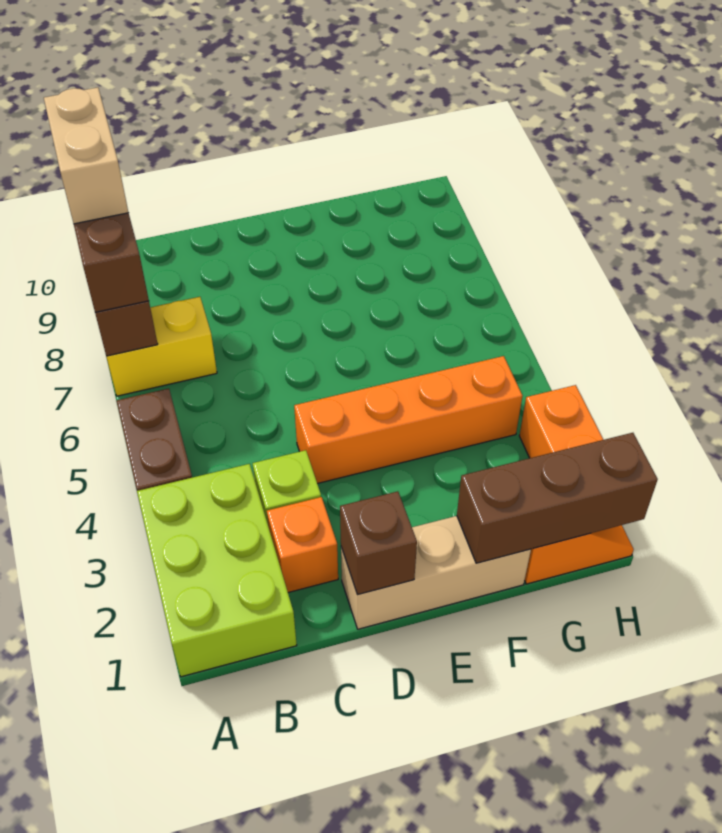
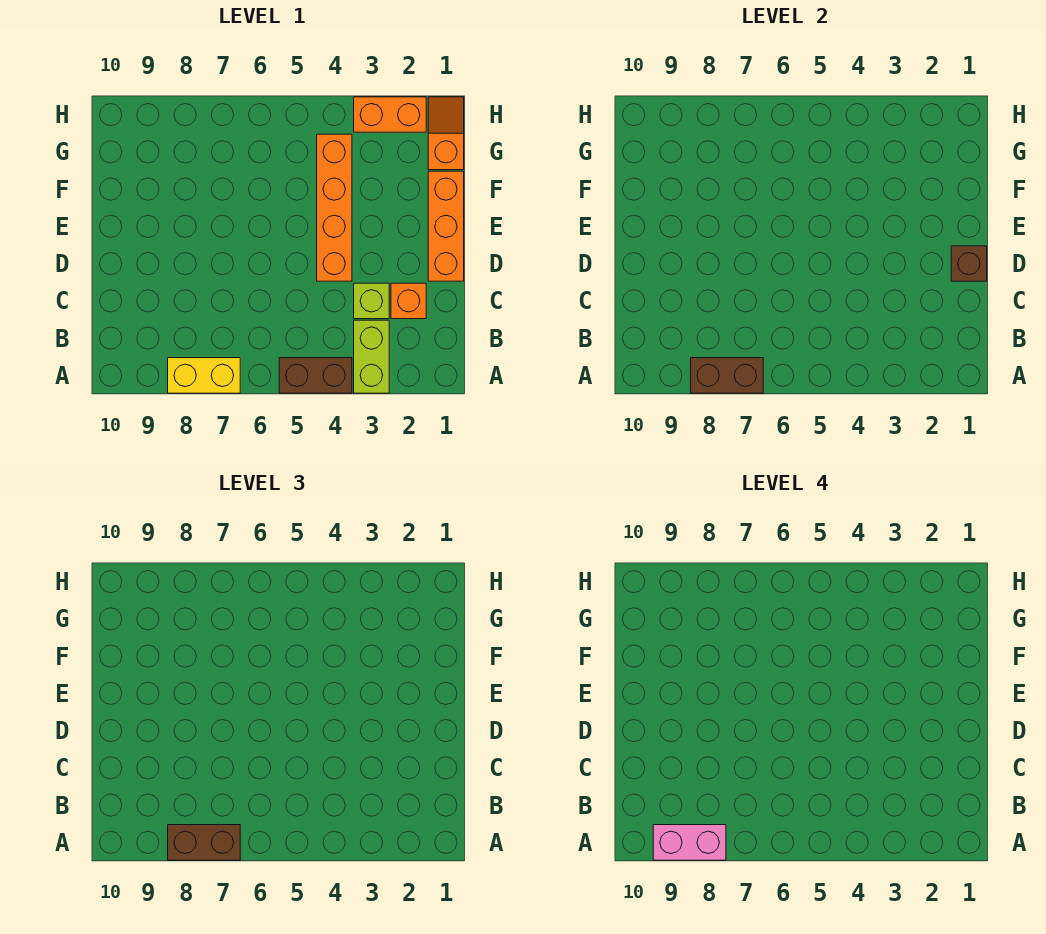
lime brick A1:B3 level 1 -> lime brick A3:B3 level 1
yellow brick A7:B7 level 1 -> yellow brick A7:A8 level 1
tan brick A8:A9 level 4 -> pink brick A8:A9 level 4
tan brick D1:F1 level 1 -> orange brick D1:F1 level 1
brown brick F1:H1 level 2 -> none

